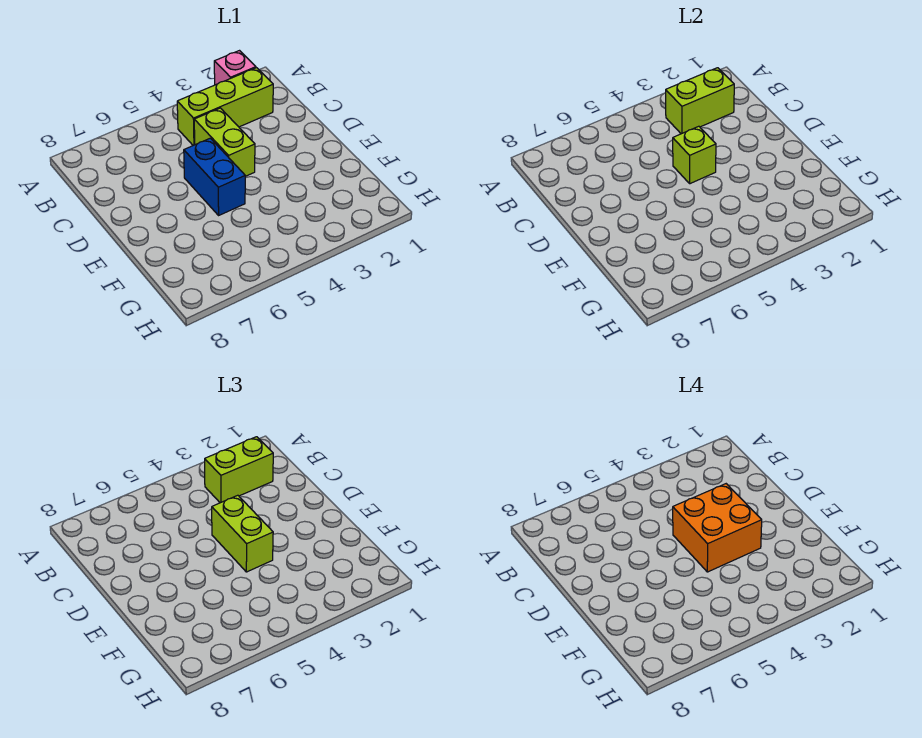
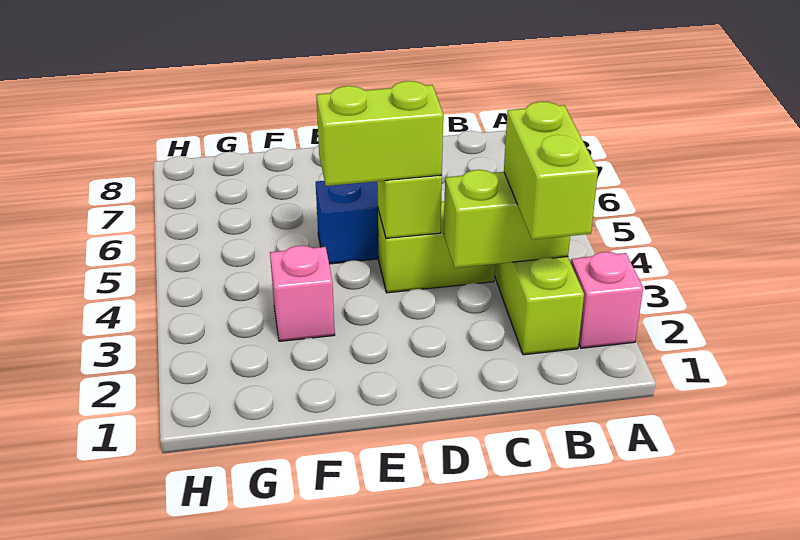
lime brick B2:B3 level 2 -> lime brick B3:C3 level 2
orange brick D3:E4 level 4 -> none
none -> pink brick F3 level 1

